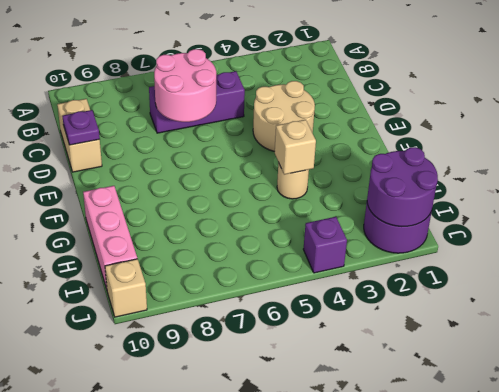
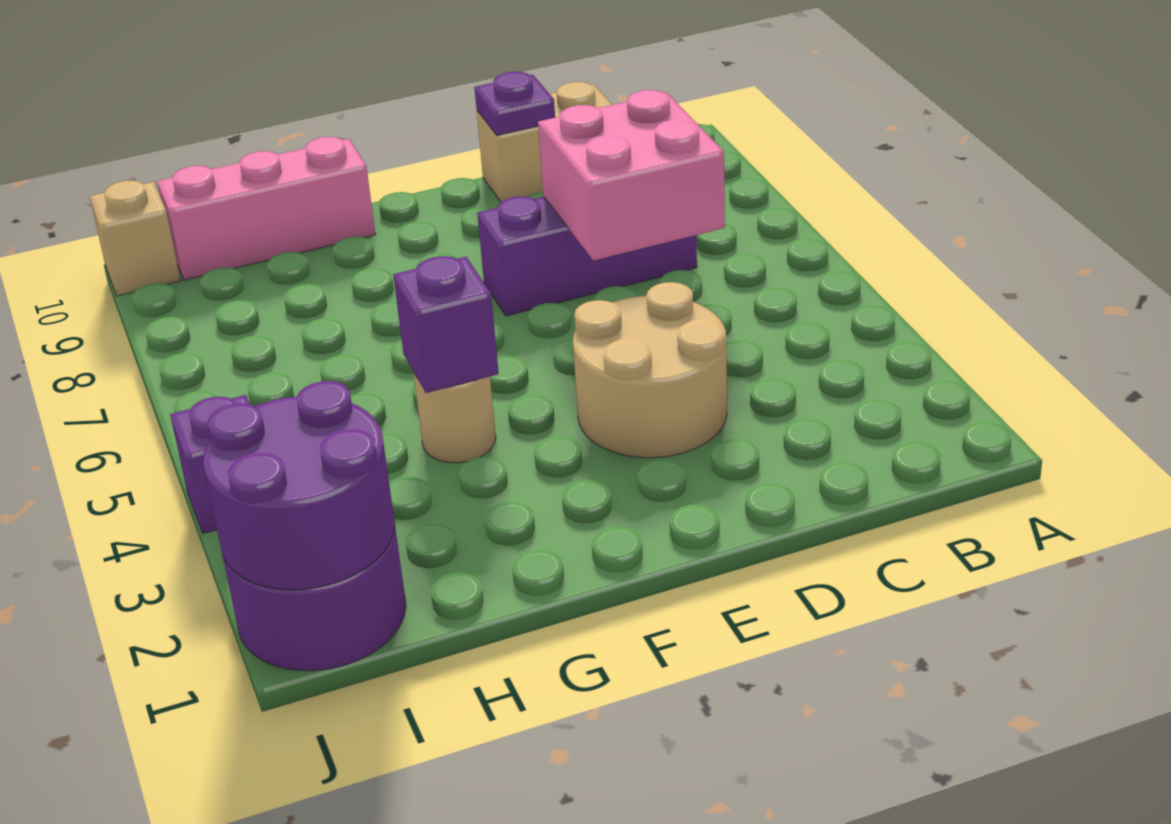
purple brick C5:C7 level 1 -> purple brick C7:E7 level 1
pink round brick C6:D7 level 2 -> pink brick C6:D7 level 2
tan brick G4 level 2 -> purple brick G4 level 2

